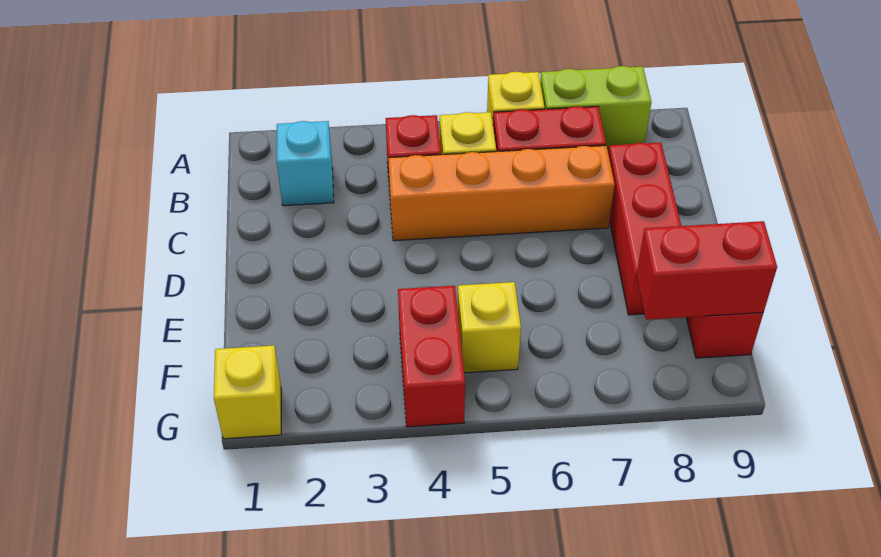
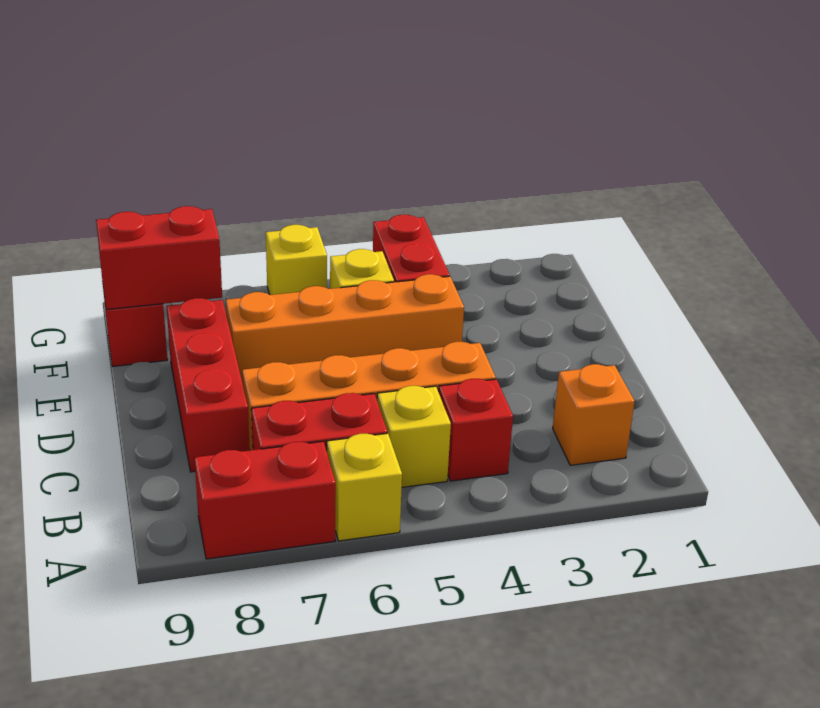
lime brick A7:A8 level 1 -> red brick A7:A8 level 1
cyan brick B2 level 1 -> orange brick B2 level 1
none -> orange brick E4:E7 level 1
yellow brick G1 level 1 -> yellow brick G6 level 1

